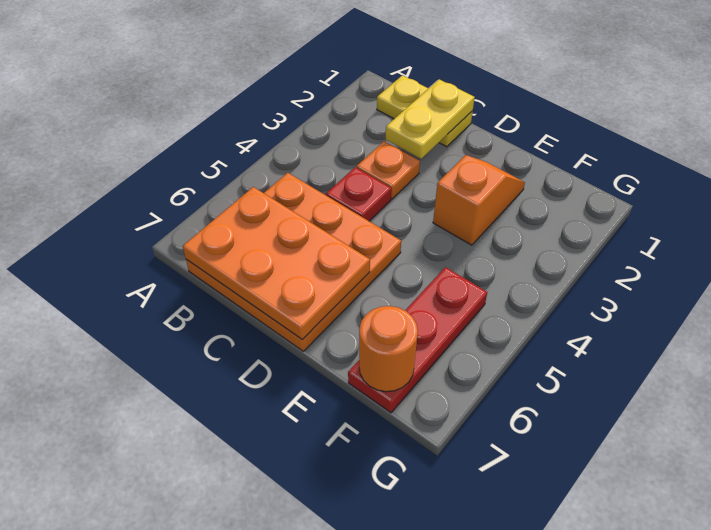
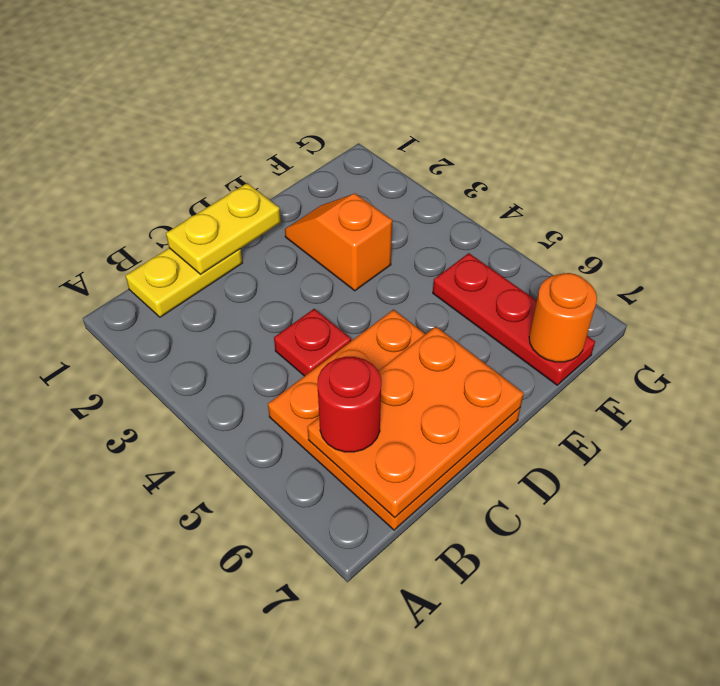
none -> red round brick B6 level 3
yellow plate C1:C2 level 2 -> yellow plate C1:D1 level 2
orange plate C3 level 1 -> none

